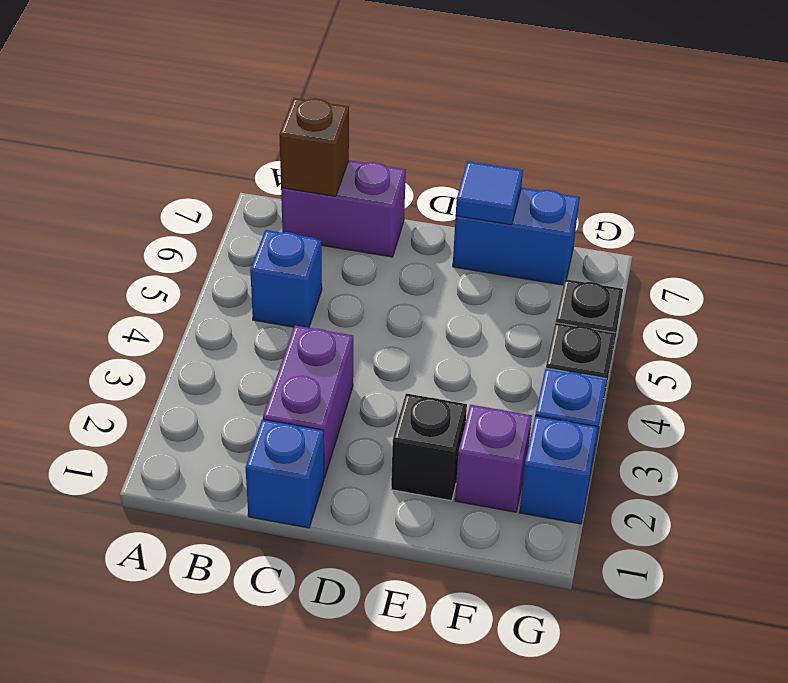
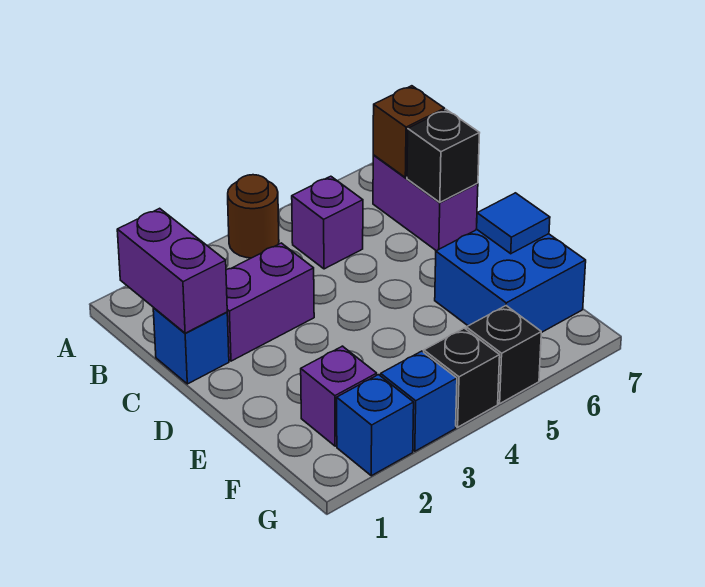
none -> brown round brick A4 level 1
none -> purple brick B1:C1 level 2
blue brick B5 level 1 -> purple brick B5 level 1
black brick E2 level 1 -> black brick C7 level 2
blue brick E7:F7 level 1 -> blue brick E6:F7 level 1

